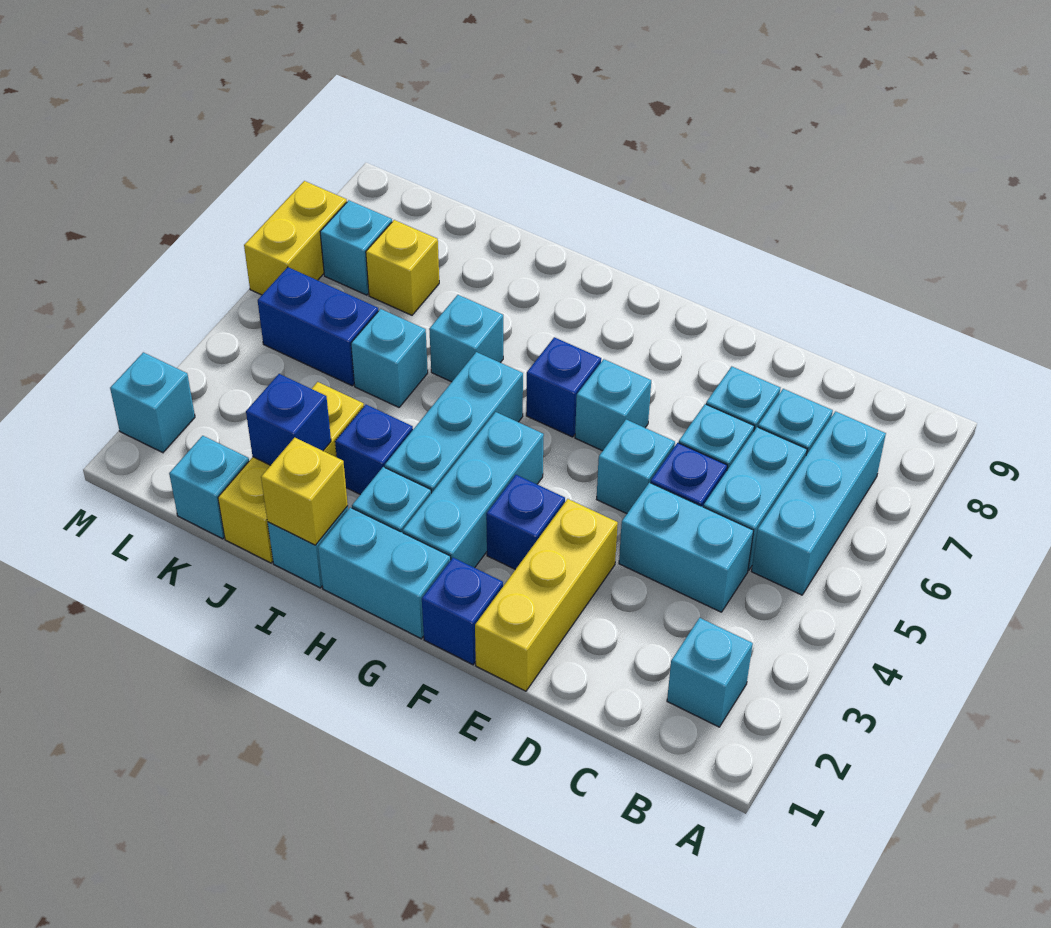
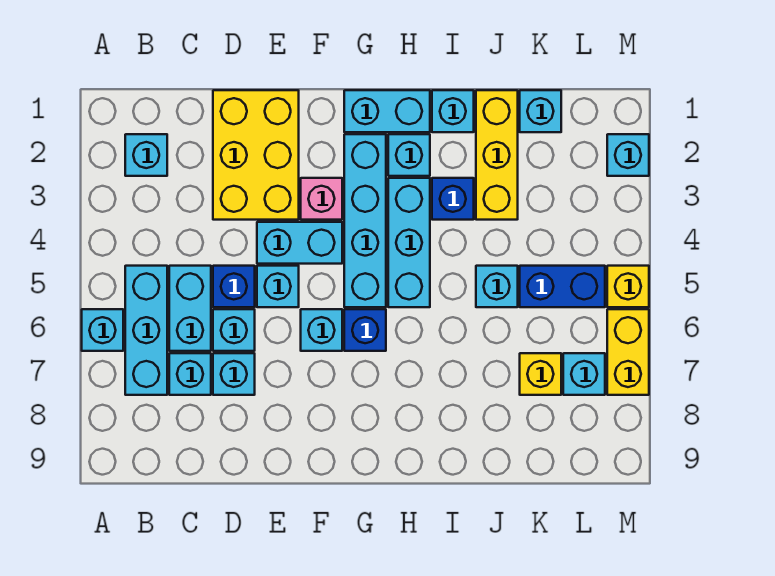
cyan brick C4:D4 level 1 -> cyan brick E4:F4 level 1
yellow brick E1:E3 level 1 -> yellow brick D1:E3 level 1
blue brick F1 level 1 -> none
blue brick F3 level 1 -> pink brick F3 level 1
cyan brick G2:G4 level 1 -> cyan brick G2:G5 level 1
yellow brick I1 level 2 -> yellow brick M5 level 1
cyan brick I6 level 1 -> cyan brick A6 level 1
blue brick J2 level 2 -> none

